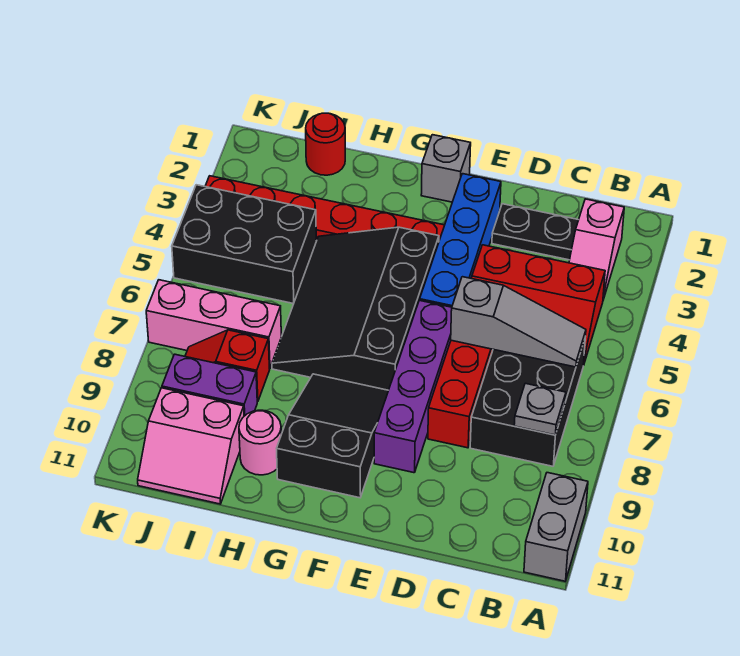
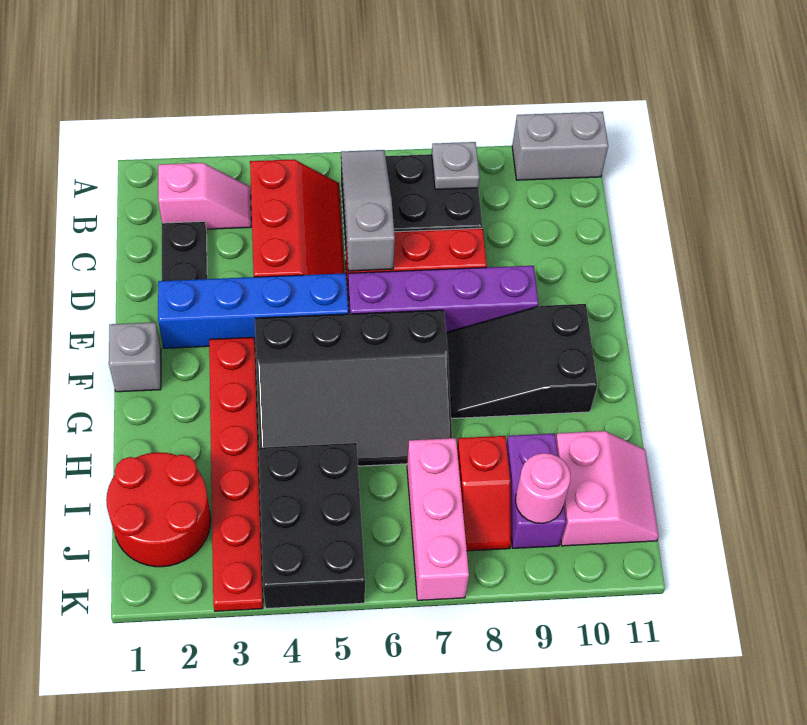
pink round brick H10 level 1 -> pink round brick J9 level 2
red round brick I1 level 1 -> red round brick I1:J2 level 1

